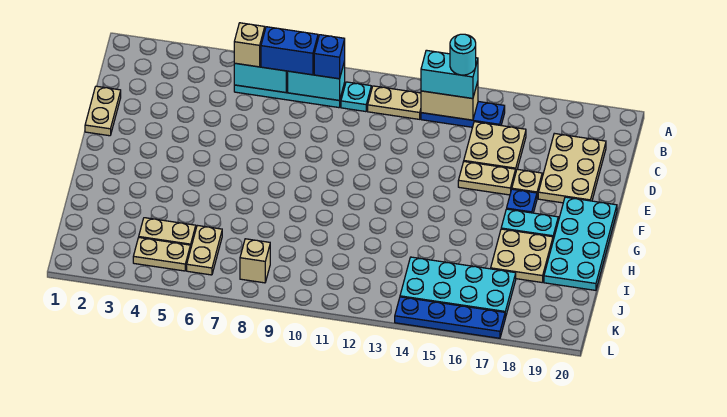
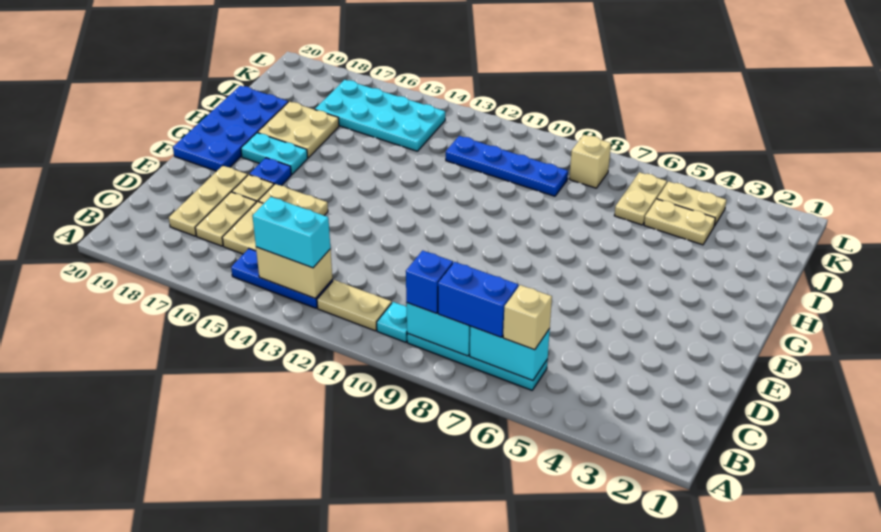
cyan round brick B14 level 4 -> none
tan plate C18:E19 level 1 -> tan plate C18:E18 level 1
tan plate D1:E1 level 1 -> tan plate C17:D17 level 1
cyan plate F19:I20 level 1 -> blue plate F19:I20 level 1
blue plate L14:L17 level 1 -> blue plate J9:J12 level 1

